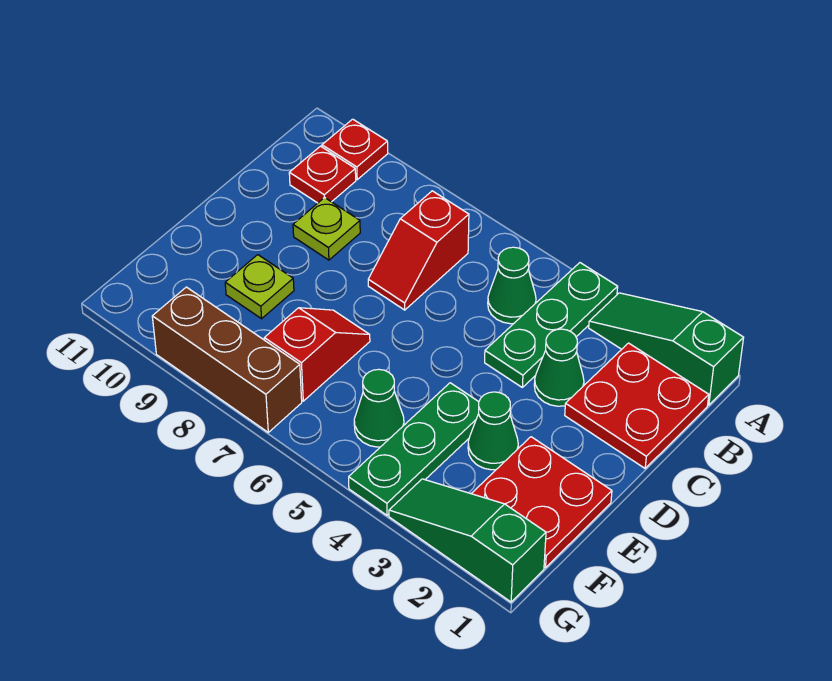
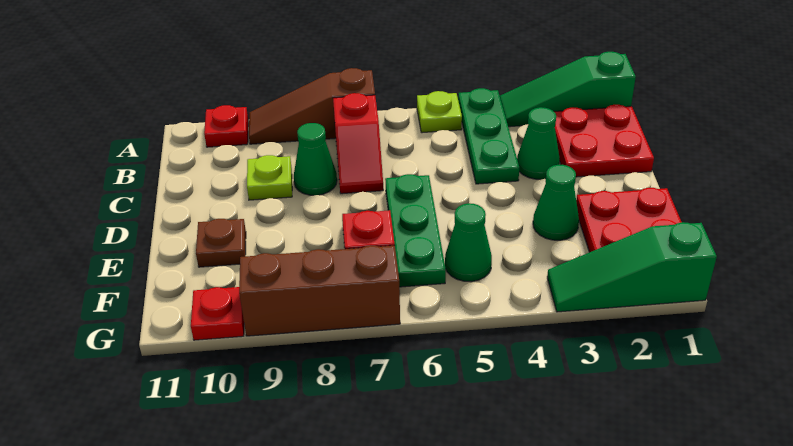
none -> brown slope A7:A9 level 1 top 7
green cone B5 level 1 -> green cone C8 level 1
red plate B10 level 1 -> red plate G10 level 1
green plate E4:G4 level 1 -> green plate D6:F6 level 1
lime plate E9 level 1 -> lime plate A5 level 1
none -> brown plate E10 level 1

